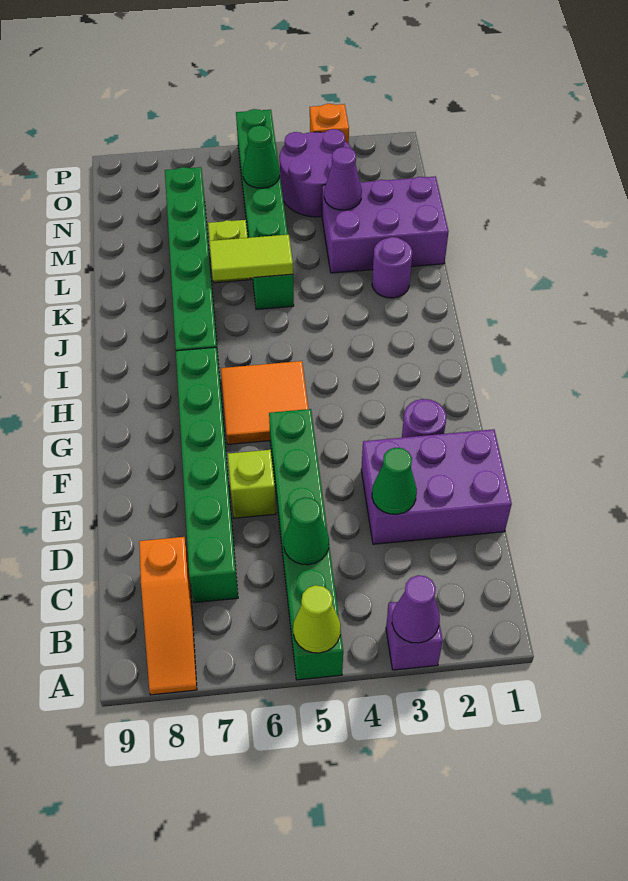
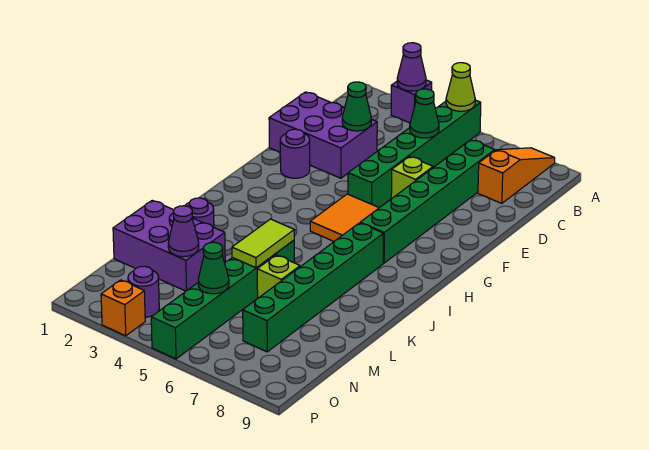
lime tile K5:K6 level 2 -> lime tile K5:L5 level 2
purple round brick N3:O4 level 1 -> purple round brick O3 level 1

